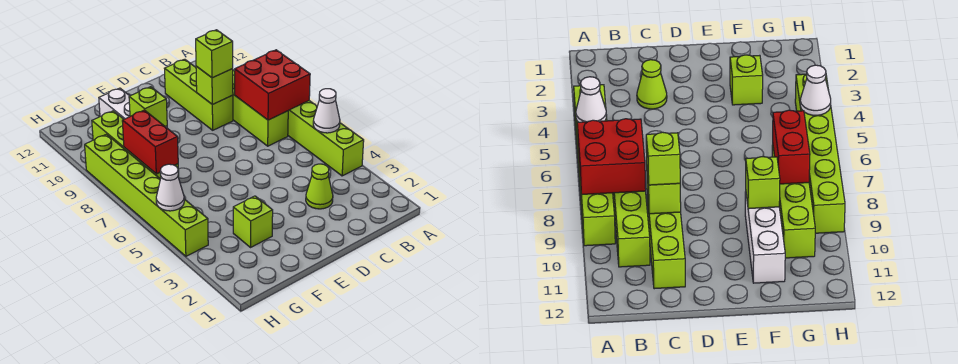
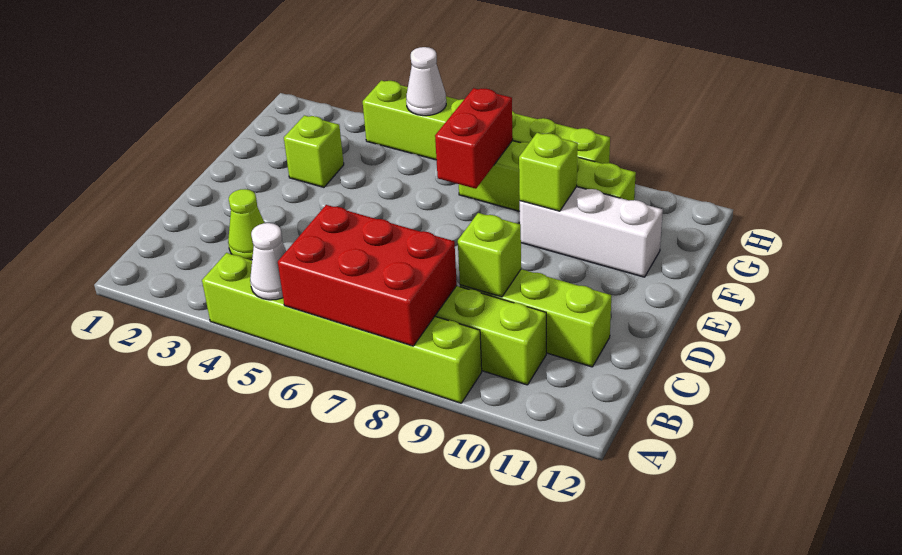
red brick A7:B8 level 2 -> red brick A6:B8 level 2
lime brick C9 level 3 -> none
red brick G7:G8 level 2 -> red brick F7:G7 level 2

